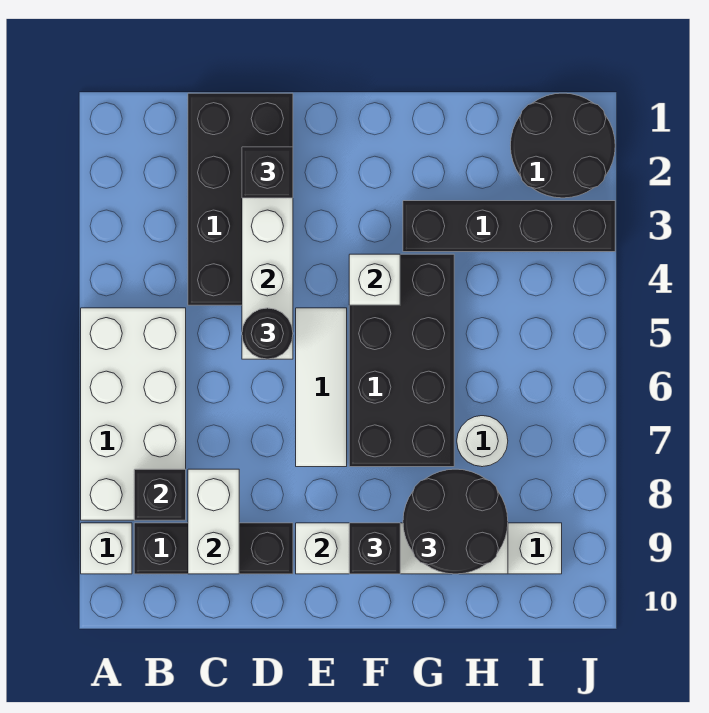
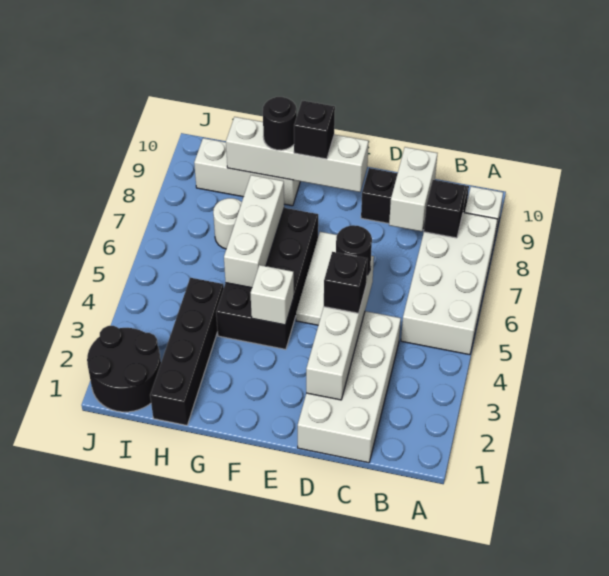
black brick C1:D4 level 1 -> white brick C1:D4 level 1
black brick D2 level 3 -> black brick D4 level 3
black brick G3:J3 level 1 -> black brick H1:H4 level 1
none -> white brick G5:G7 level 2
black round brick G8:H9 level 3 -> black round brick G9 level 3

